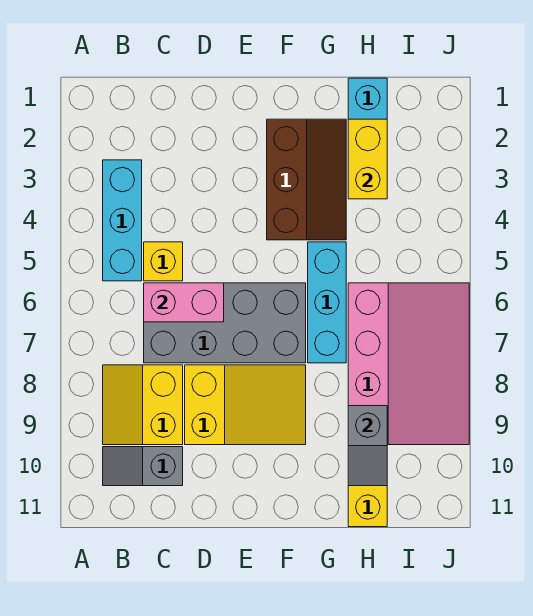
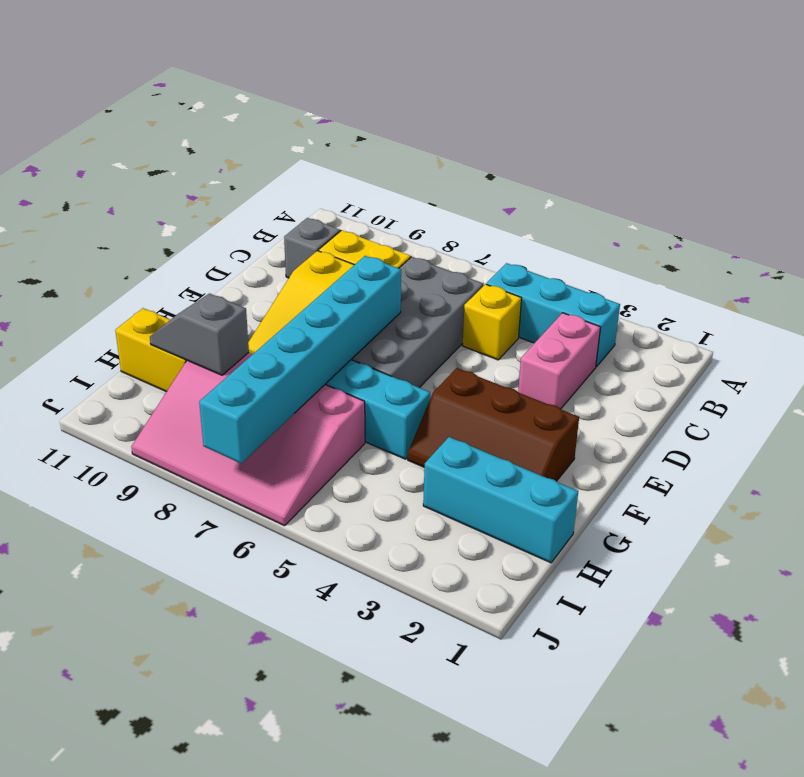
pink brick C6:D6 level 2 -> pink brick C3:D3 level 1
none -> cyan brick E7:J7 level 2
yellow brick H2:H3 level 2 -> none

